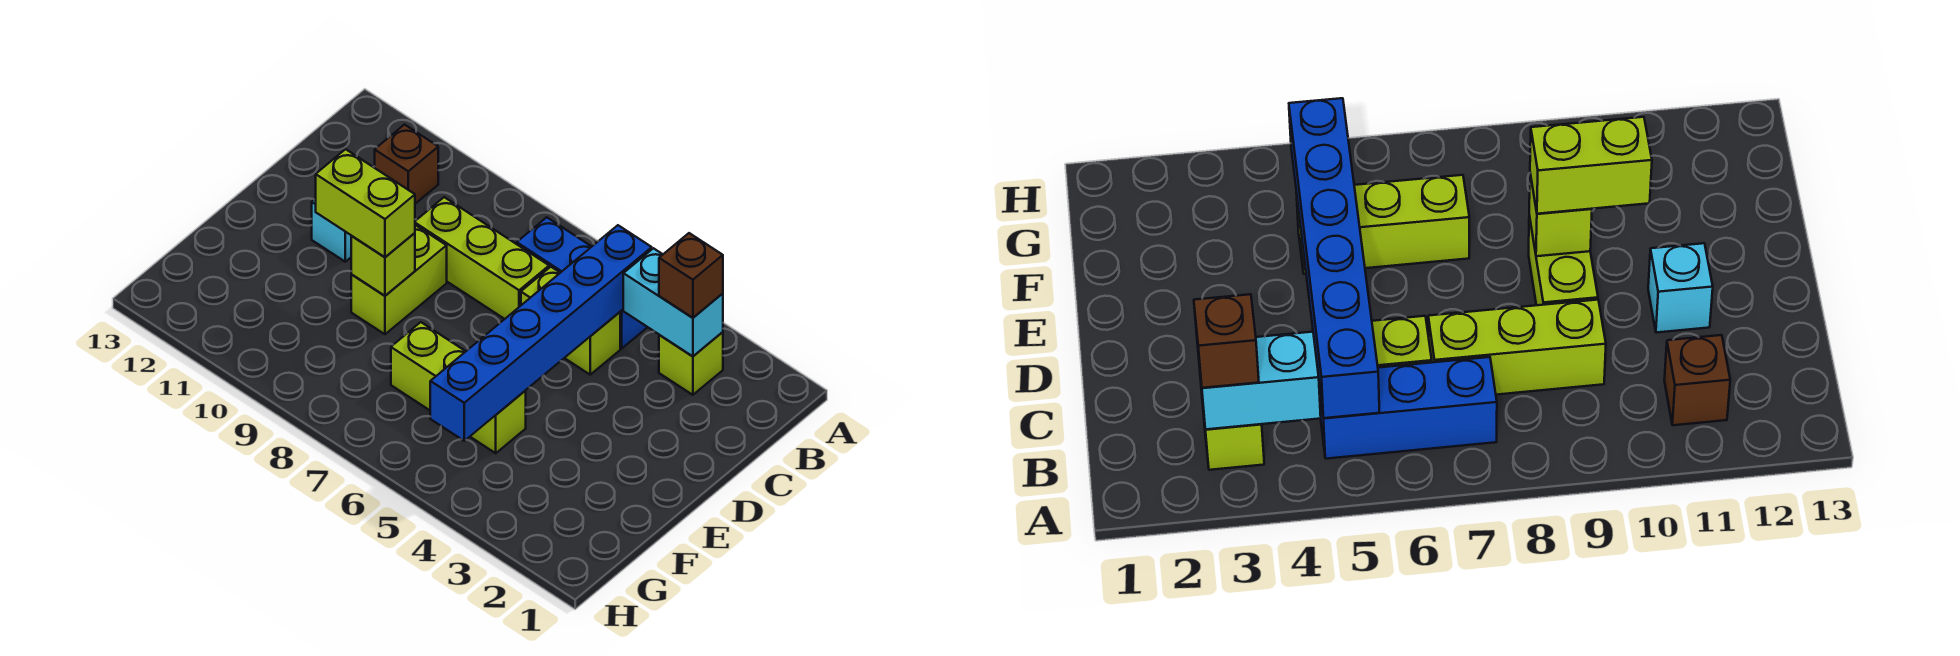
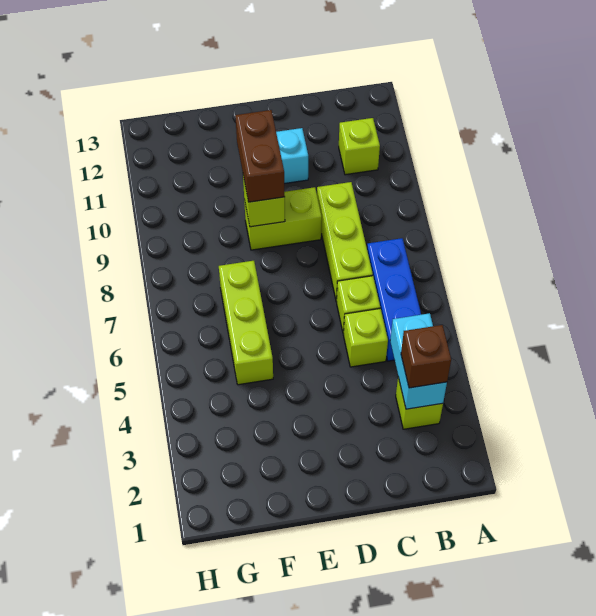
blue brick B5:G5 level 2 -> none
brown brick B11 level 1 -> lime brick B11 level 1
lime brick E9:E10 level 3 -> brown brick E9:E10 level 3

